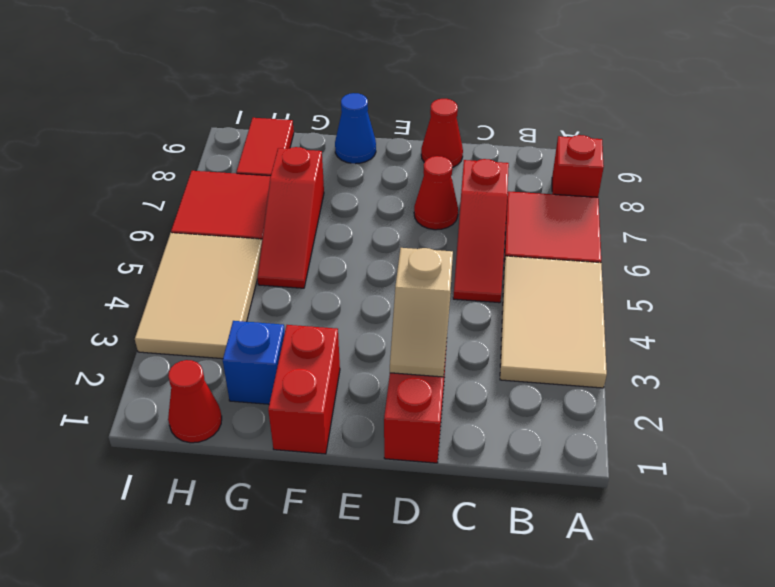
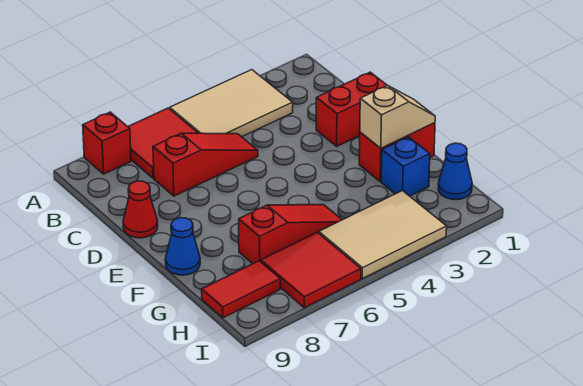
tan slope D2:D3 level 2 top 3 -> tan slope F1:F2 level 2 top 2
red cone D7 level 1 -> none
red cone H1 level 1 -> blue cone H1 level 1

